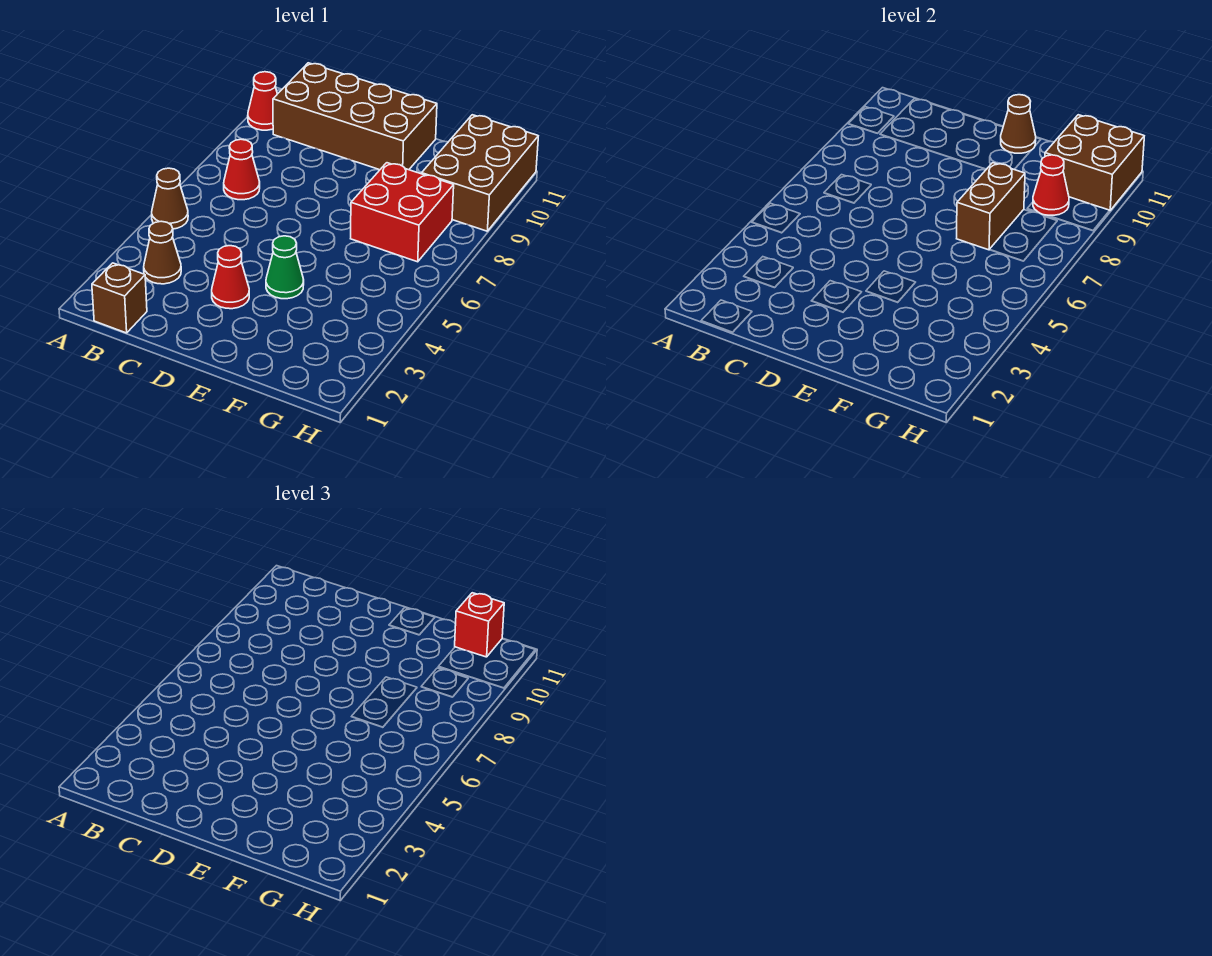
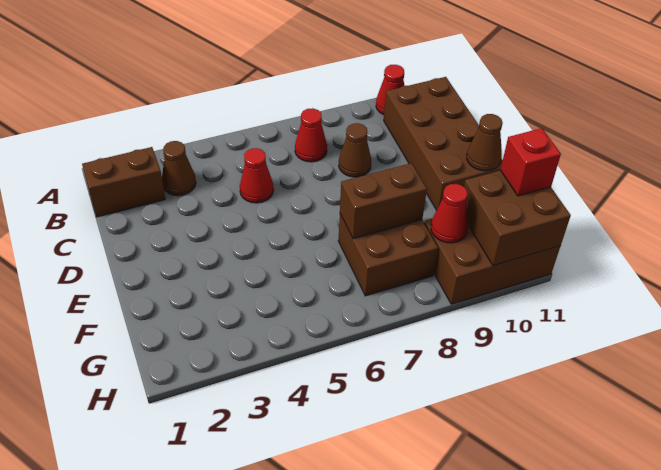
brown cone A5 level 1 -> brown cone C8 level 1
brown brick B1 level 1 -> brown brick B1:B2 level 1
red cone D3 level 1 -> red cone C5 level 1
green cone E4 level 1 -> none
red brick F7:G8 level 1 -> brown brick F7:G8 level 1

